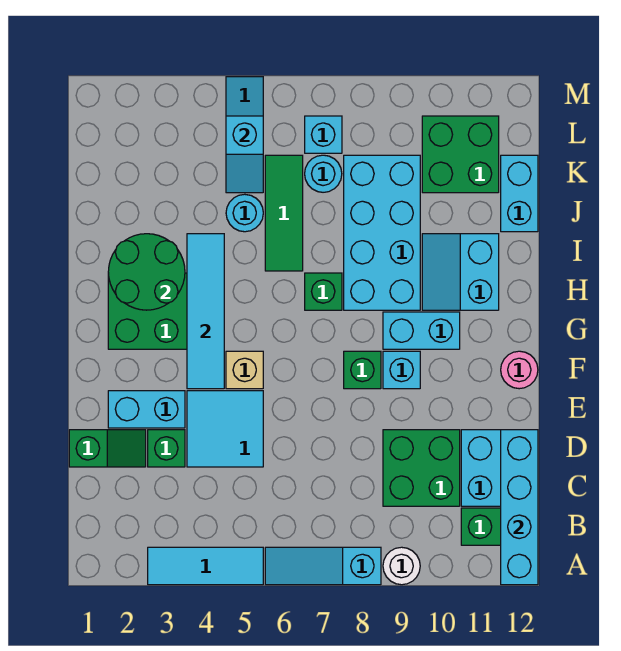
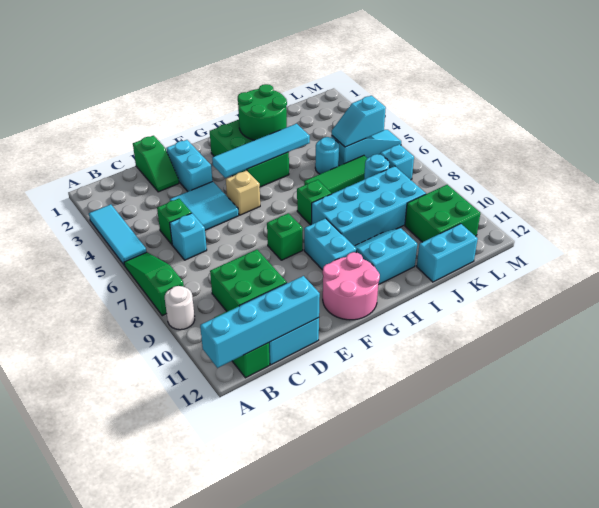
cyan slope A6:A8 level 1 top 8 -> green slope A6:A8 level 1 top 8
green brick D3 level 1 -> green brick C5 level 1
cyan brick F9 level 1 -> cyan brick C6 level 1
pink round brick F12 level 1 -> pink round brick F11:G12 level 1

